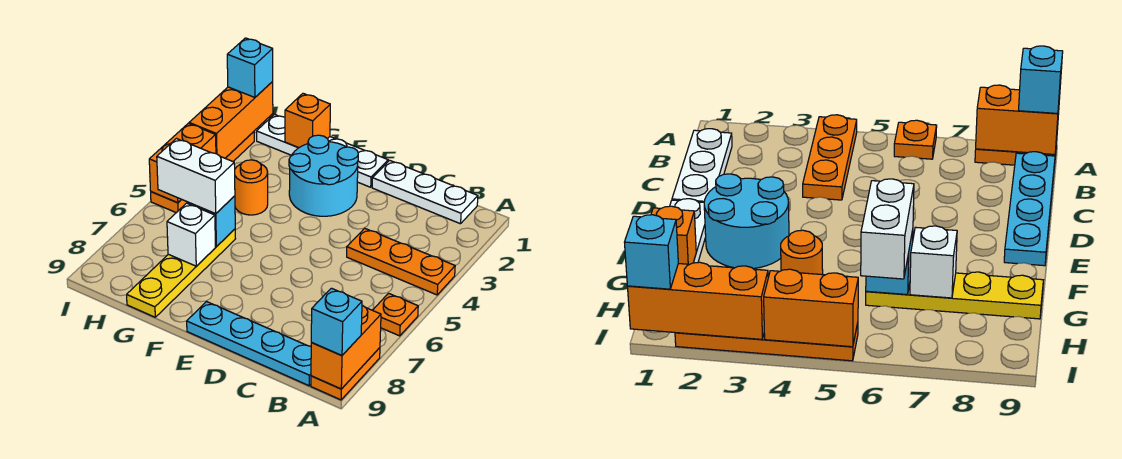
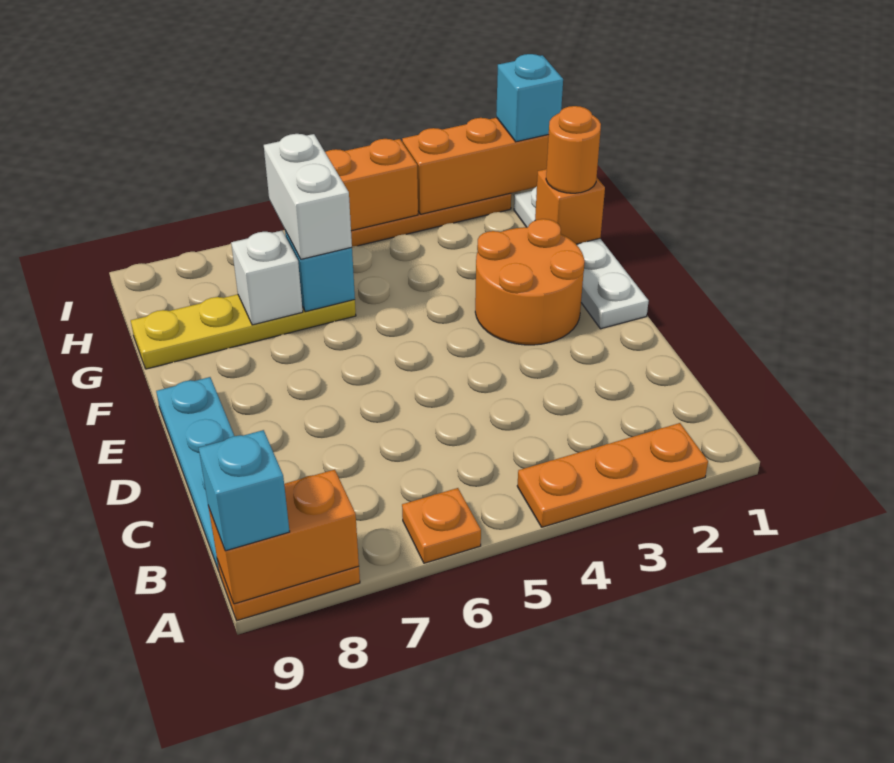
orange plate A4:C4 level 1 -> orange plate A2:A4 level 1
white plate B1:D1 level 1 -> none
cyan round brick E2:F3 level 1 -> orange round brick E2:F3 level 1
orange round brick G4 level 1 -> orange round brick G1 level 3

